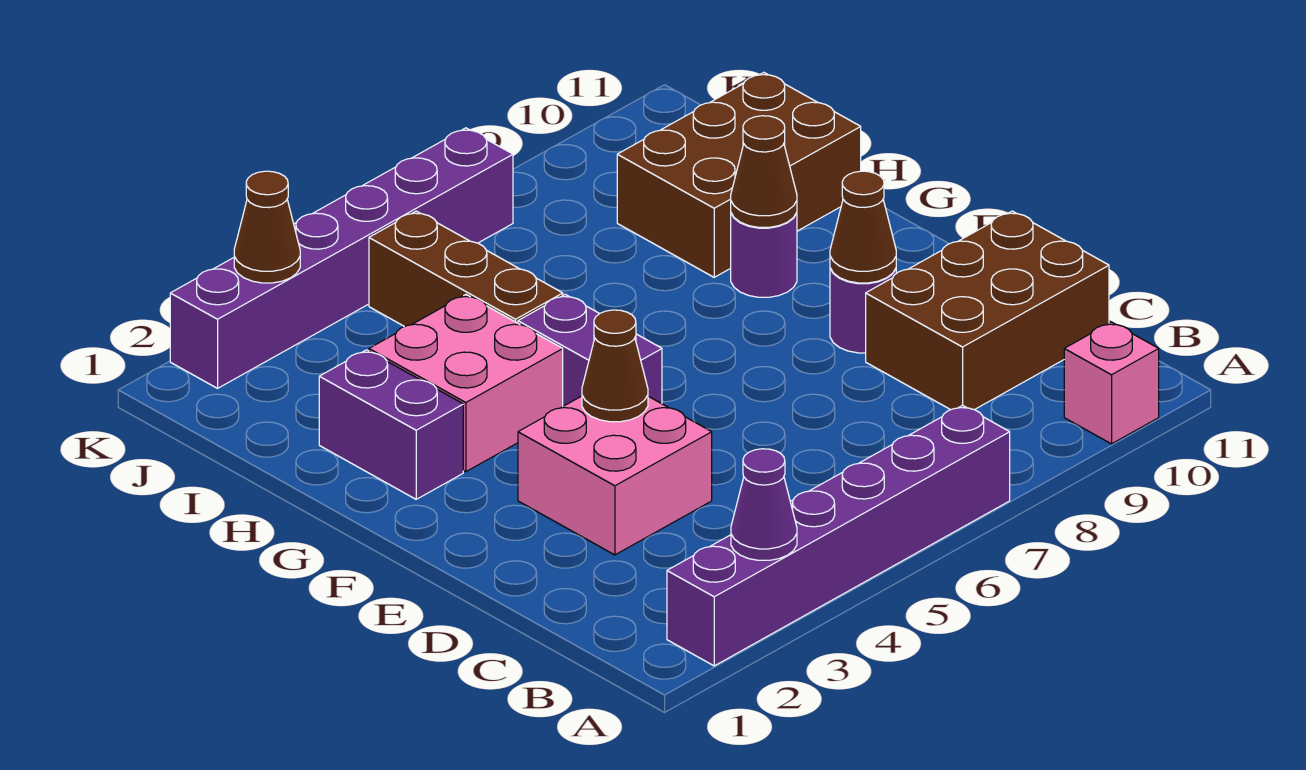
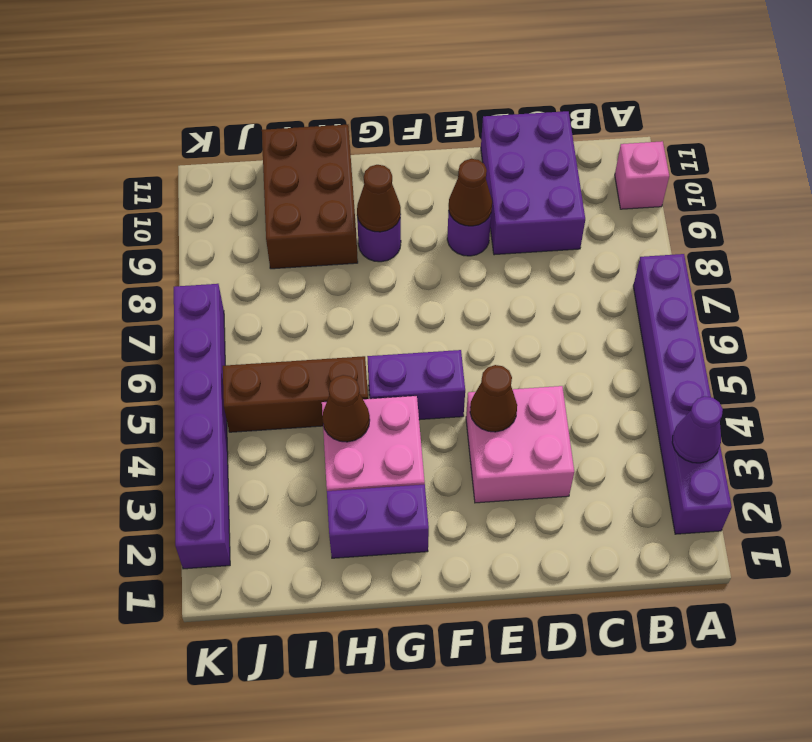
brown brick C9:D11 level 1 -> purple brick C9:D11 level 1
brown cone K3 level 2 -> brown cone H4 level 2

